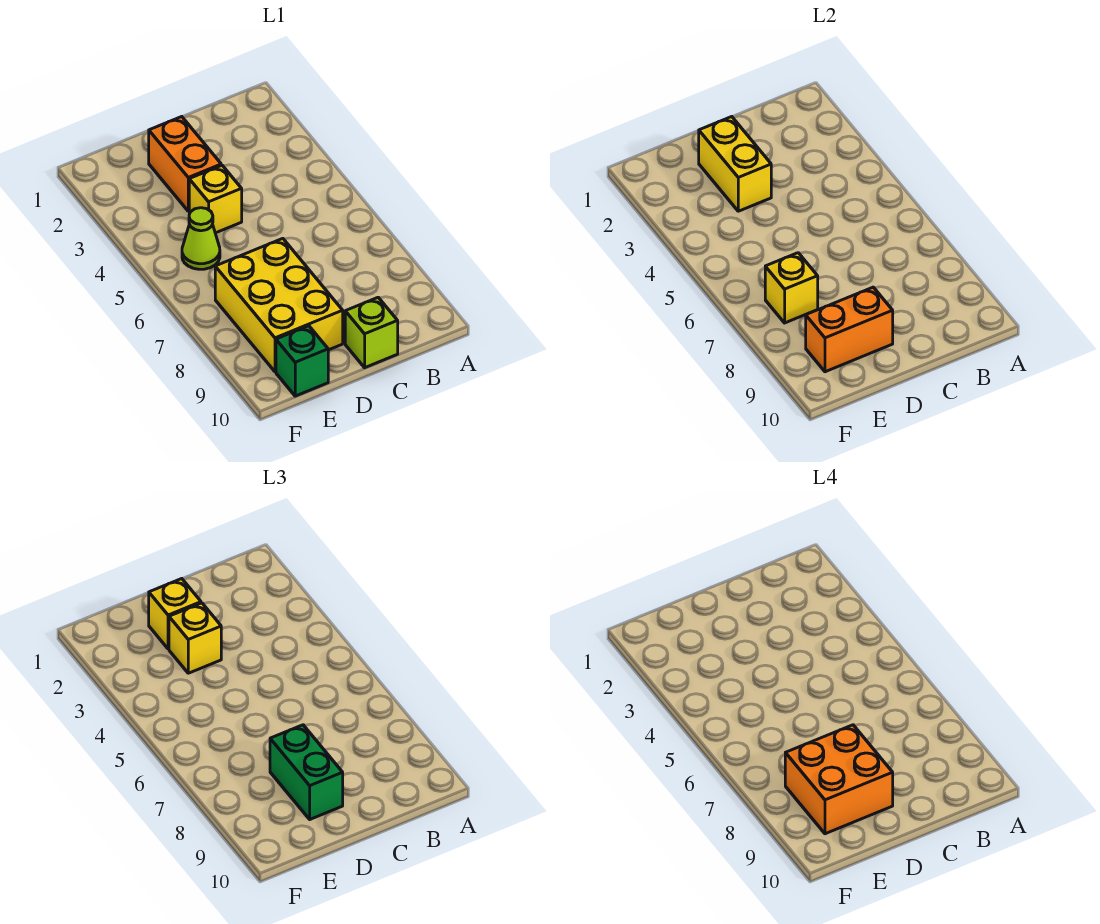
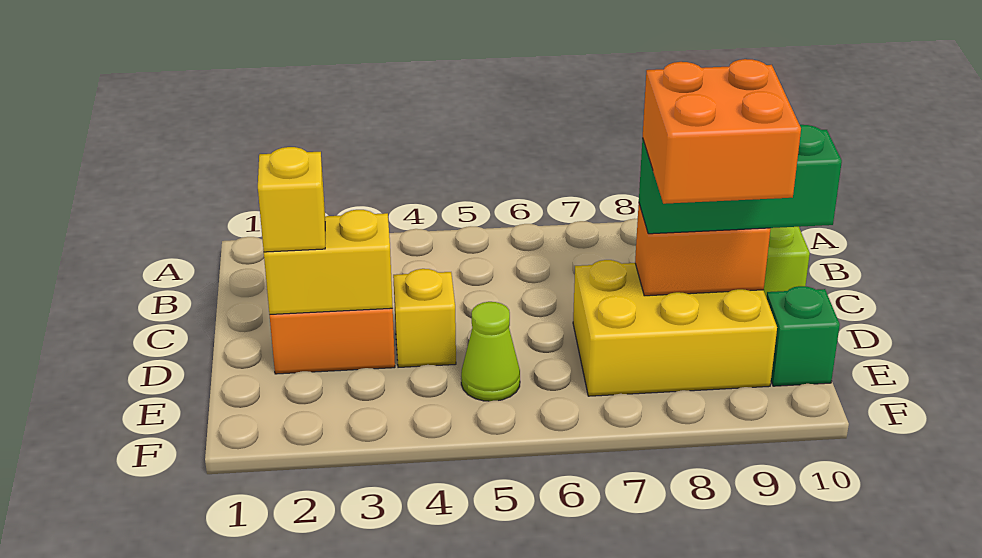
yellow brick D3 level 3 -> none
green brick D8:D9 level 3 -> green brick D8:D10 level 3
orange brick D9:E9 level 2 -> orange brick D8:D9 level 2
yellow brick E7 level 2 -> none

